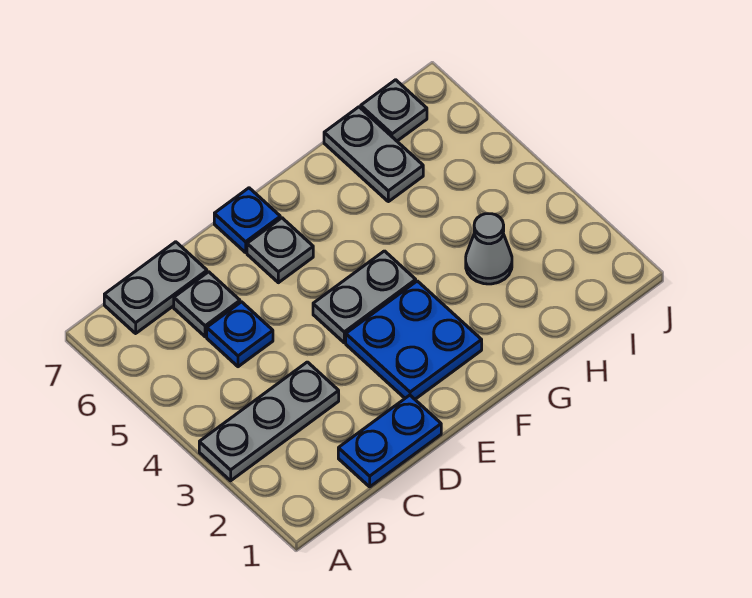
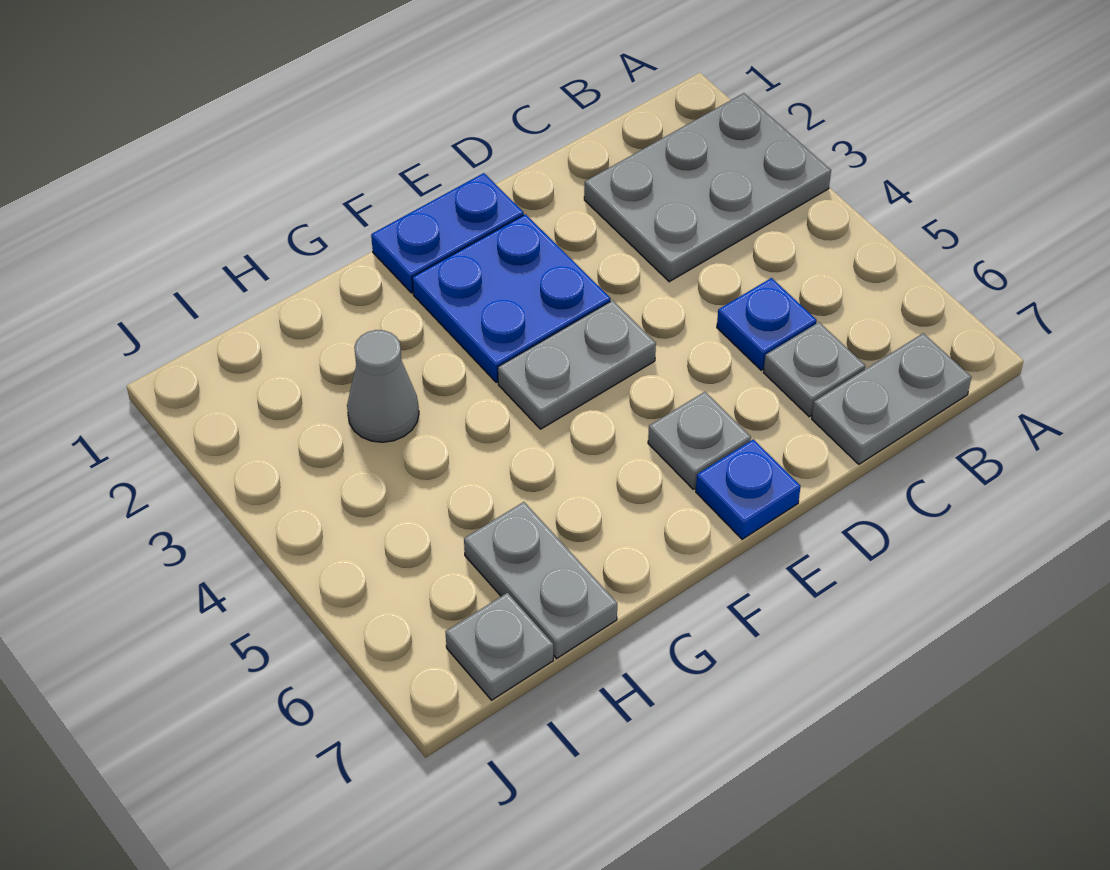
grey plate A3:C3 level 1 -> grey plate A2:C3 level 1
blue plate C1:D1 level 1 -> blue plate E1:F1 level 1

